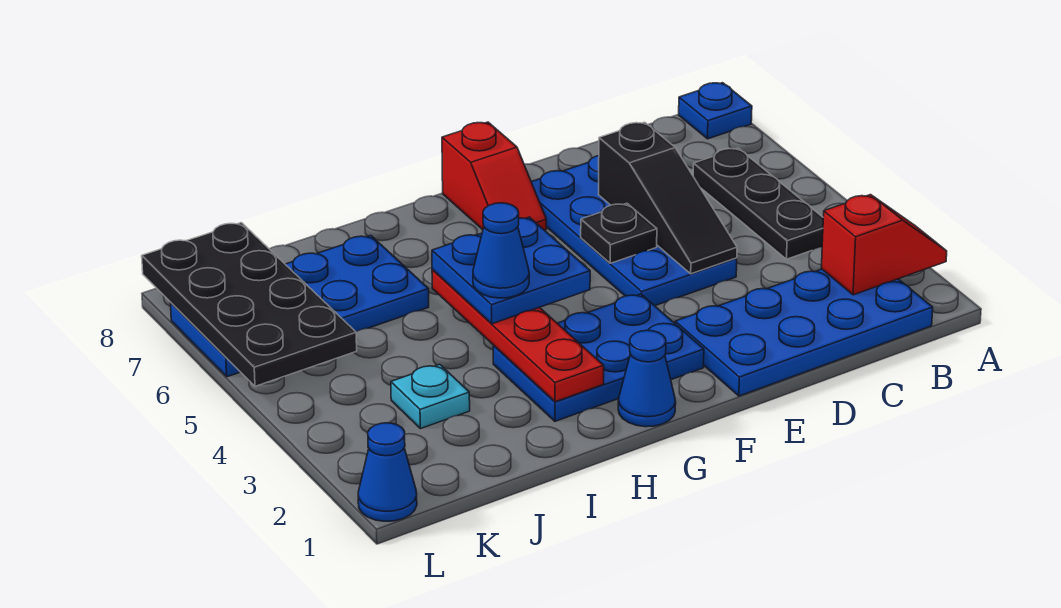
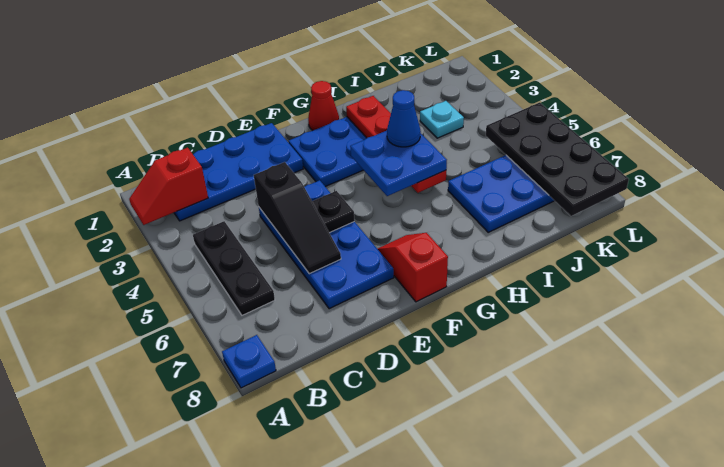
black slope D4:D6 level 2 top 6 -> black slope D4:D6 level 2 top 4
blue cone G1 level 1 -> red cone G1 level 1
blue cone L1 level 1 -> none

